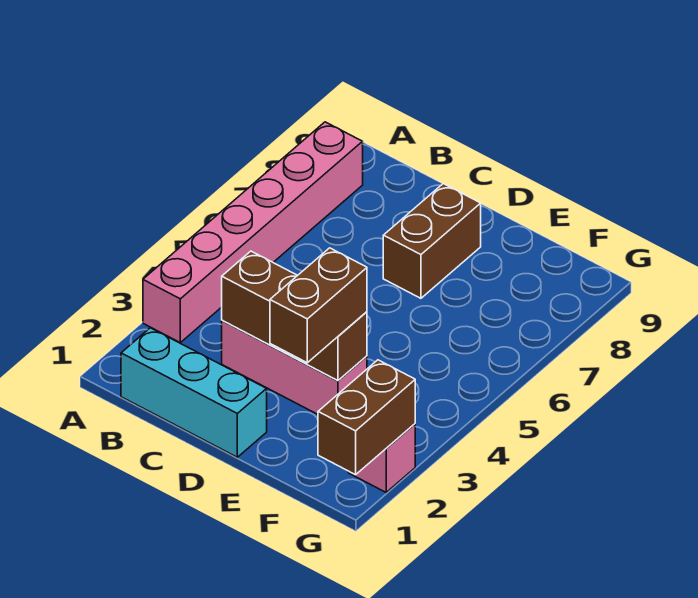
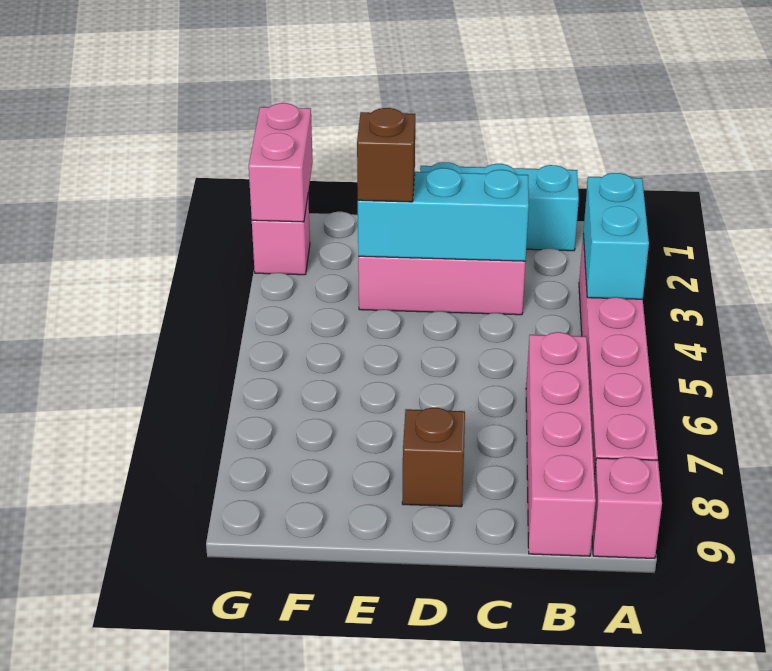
none -> cyan brick A3:A4 level 2
none -> pink brick A9 level 1
none -> pink brick B6:B9 level 1
brown brick C3:E3 level 2 -> cyan brick C3:E3 level 2
brown brick D7:D8 level 1 -> brown brick D8 level 1
brown brick E2:E3 level 3 -> brown brick E3 level 3
brown brick G1:G2 level 2 -> pink brick G1:G2 level 2

